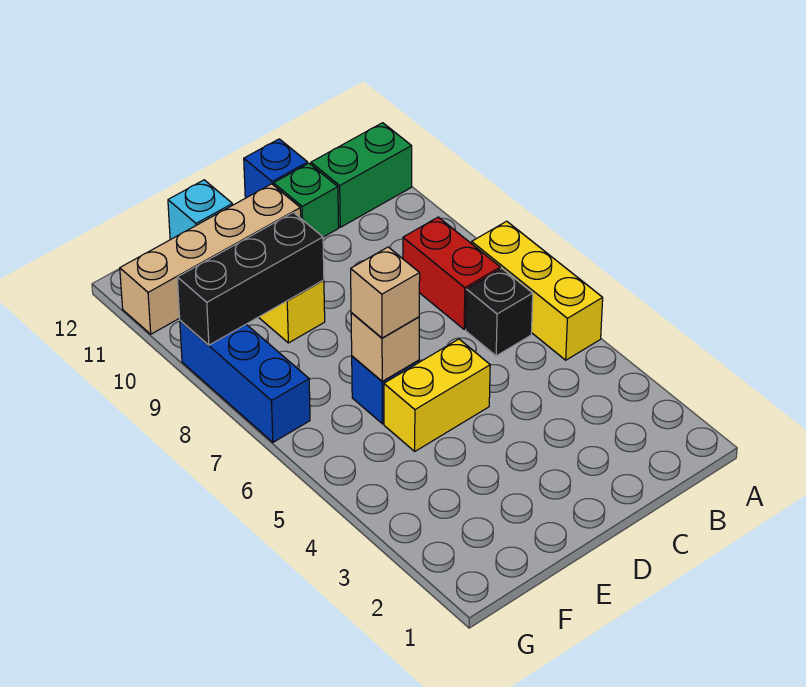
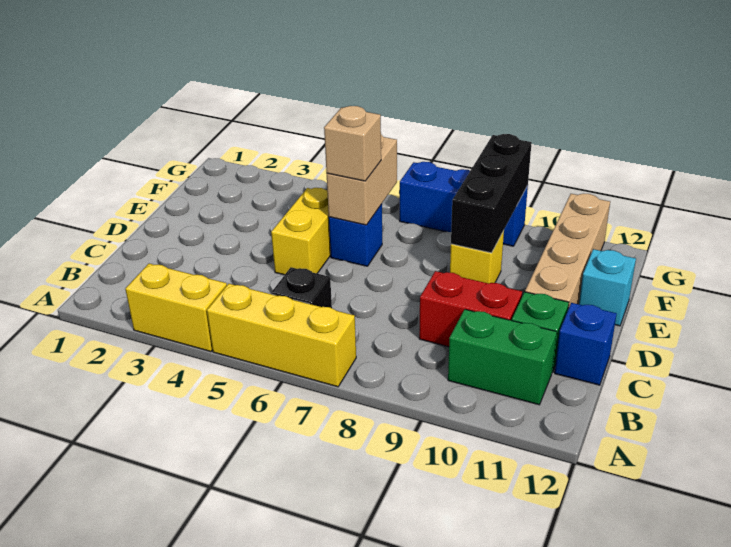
none -> yellow brick A3:A4 level 1
green brick A11:B11 level 1 -> green brick B10:B11 level 1
red brick B7:B8 level 1 -> red brick C9:C10 level 1
tan brick E6 level 2 -> tan brick E6:F6 level 2

